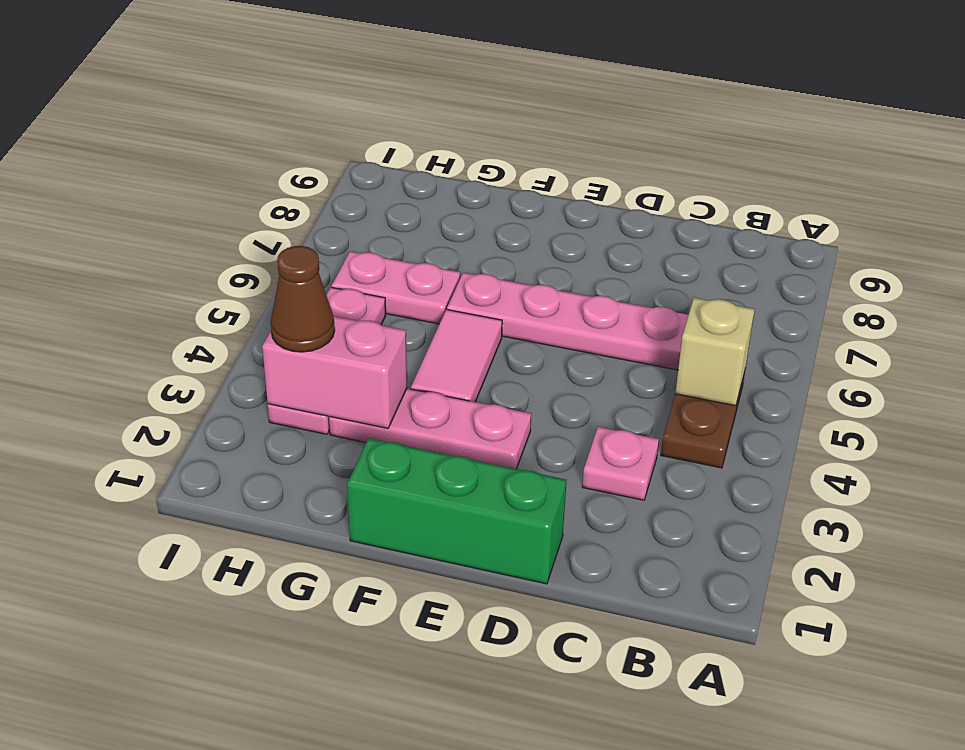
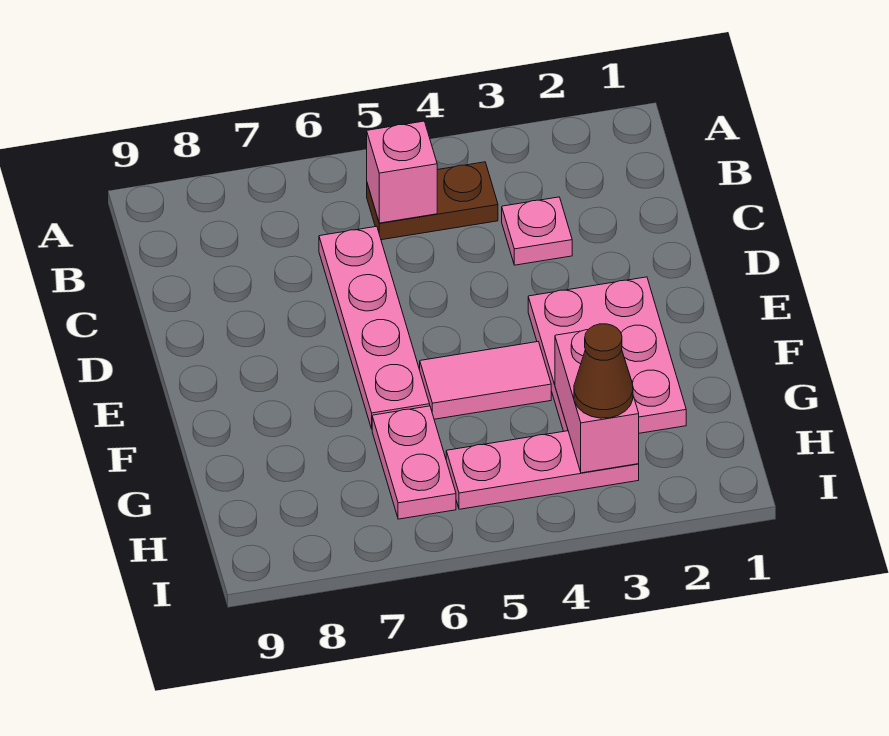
tan brick B5 level 2 -> pink brick B5 level 2
green brick D1:F1 level 1 -> none
pink plate E3:G3 level 1 -> pink plate E2:G3 level 1

